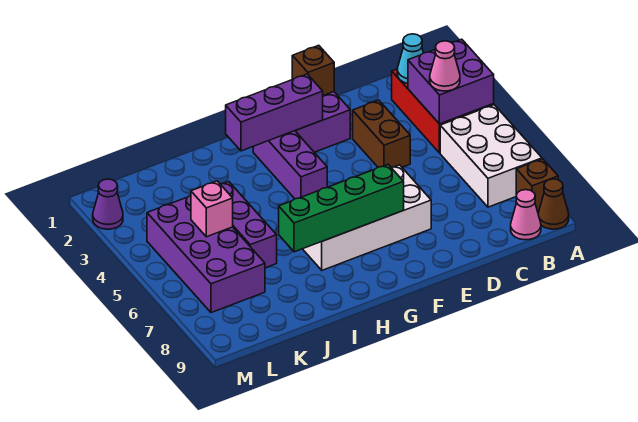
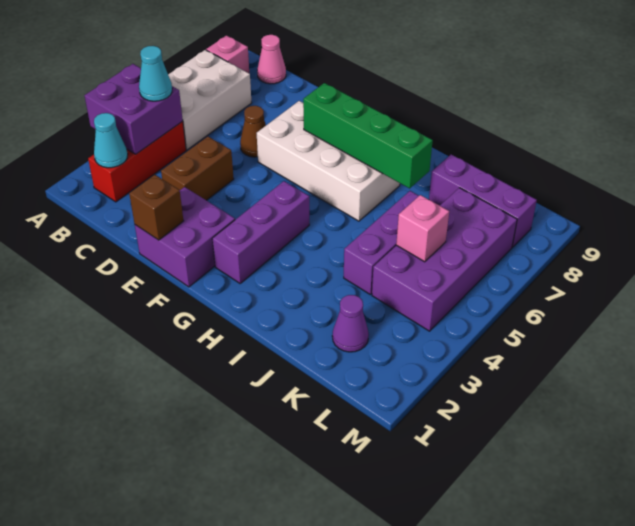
brown brick A8 level 1 -> pink brick A8 level 1
brown cone A9 level 1 -> brown cone D6 level 1
pink cone B4 level 3 -> cyan cone B4 level 3
purple brick F2:H2 level 2 -> purple brick J8:L8 level 1
purple cone M2 level 1 -> purple cone K2 level 1

